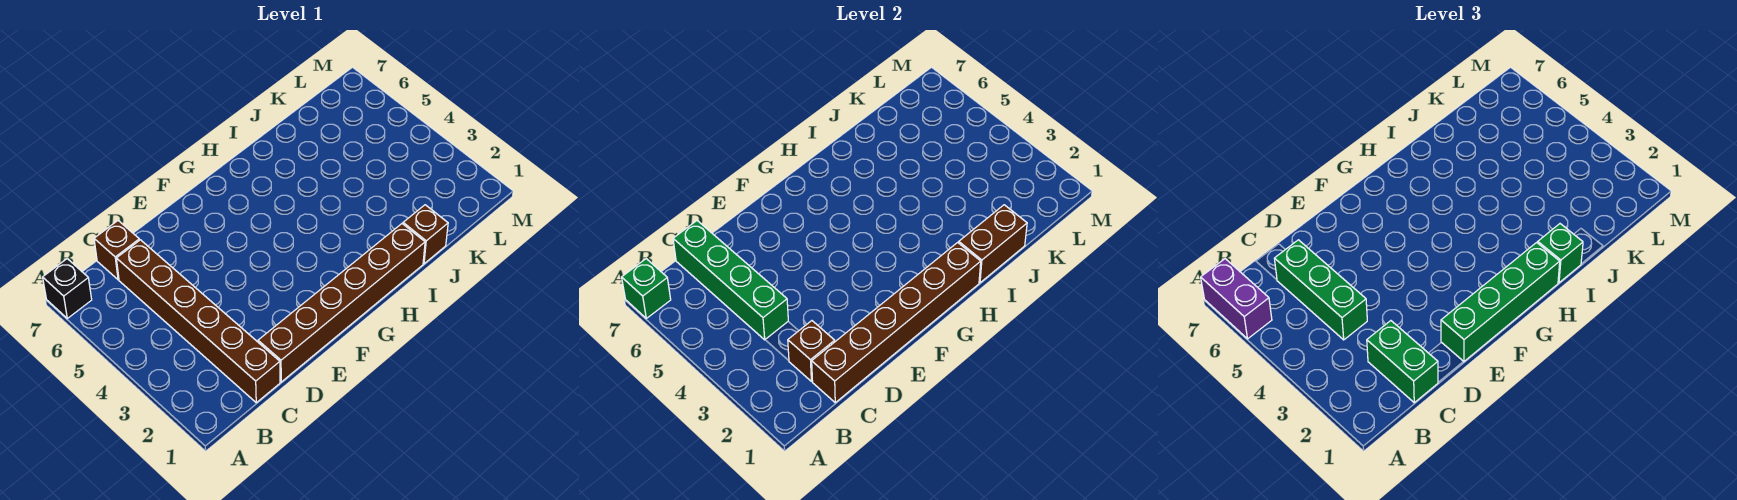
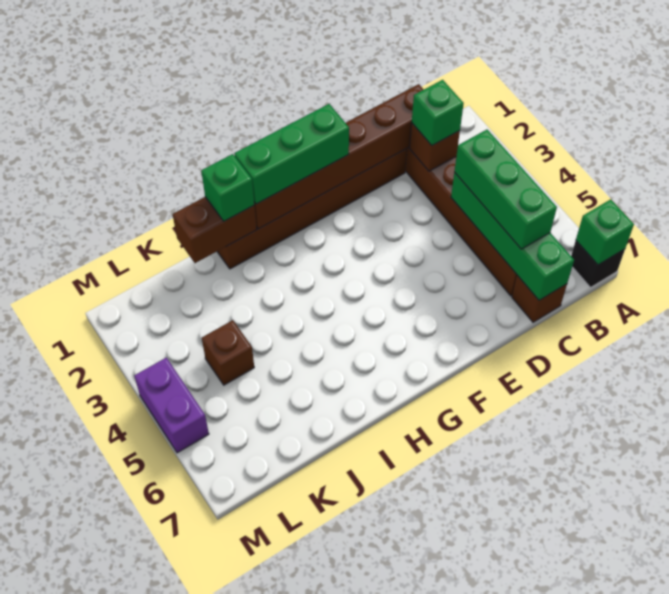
purple brick A6:A7 level 3 -> purple brick M4:M5 level 1
green brick C1:C2 level 3 -> green brick C2 level 3
green brick E1:H1 level 3 -> green brick F1:H1 level 3
brown brick J1 level 1 -> brown brick K4 level 1

